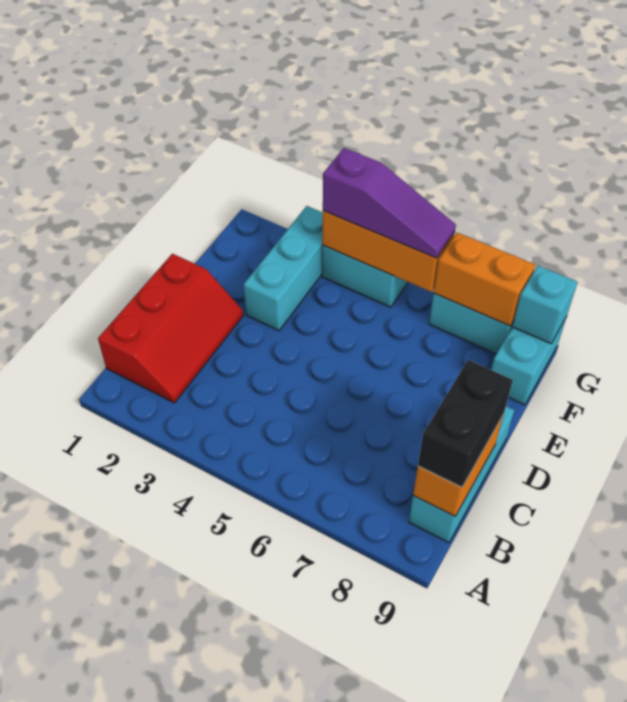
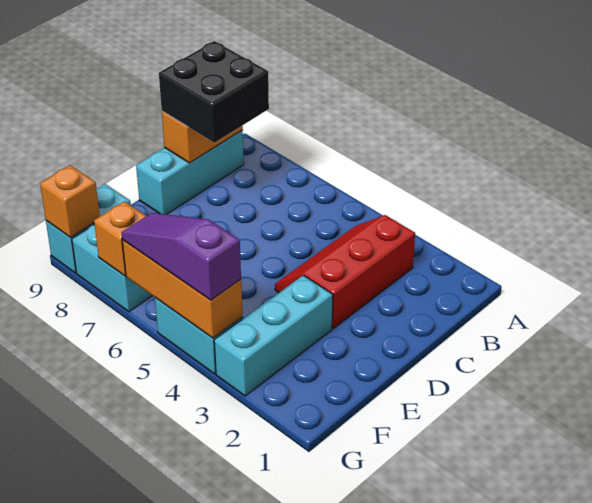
red slope B1:D2 level 1 top 1 -> red slope B3:D4 level 1 top 3
black brick B9:C9 level 3 -> black brick B8:C9 level 3
orange brick G7:G8 level 2 -> orange brick G7 level 2
cyan brick G9 level 2 -> orange brick G9 level 2

